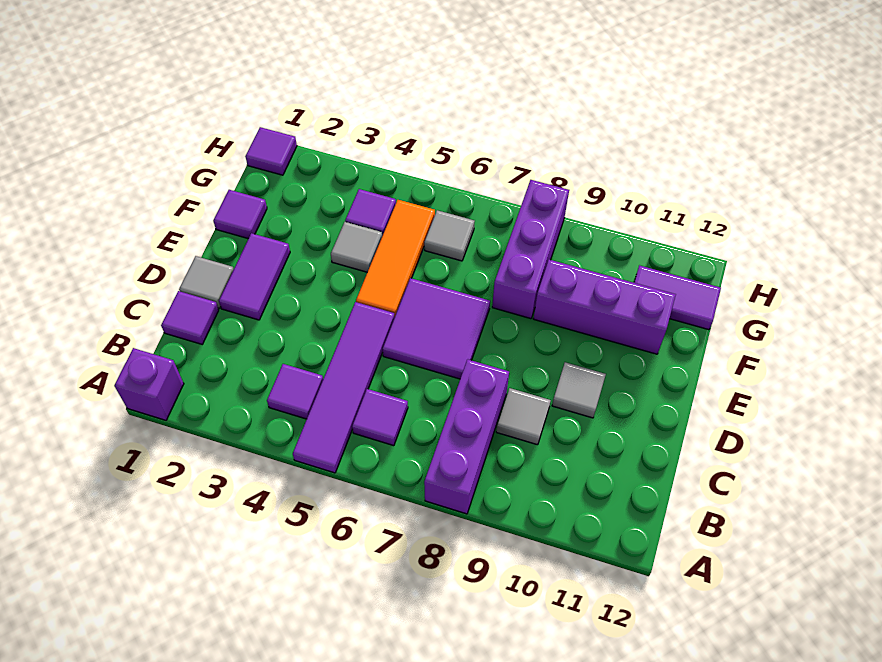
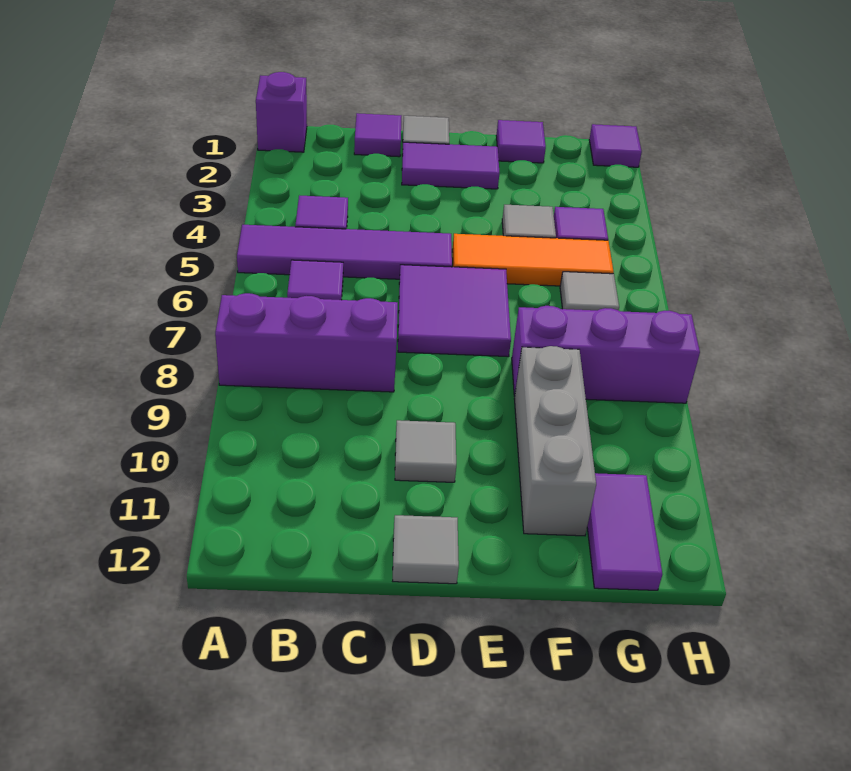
grey tile C9 level 1 -> grey tile D12 level 1
purple brick F9:F11 level 1 -> grey brick F9:F11 level 1

